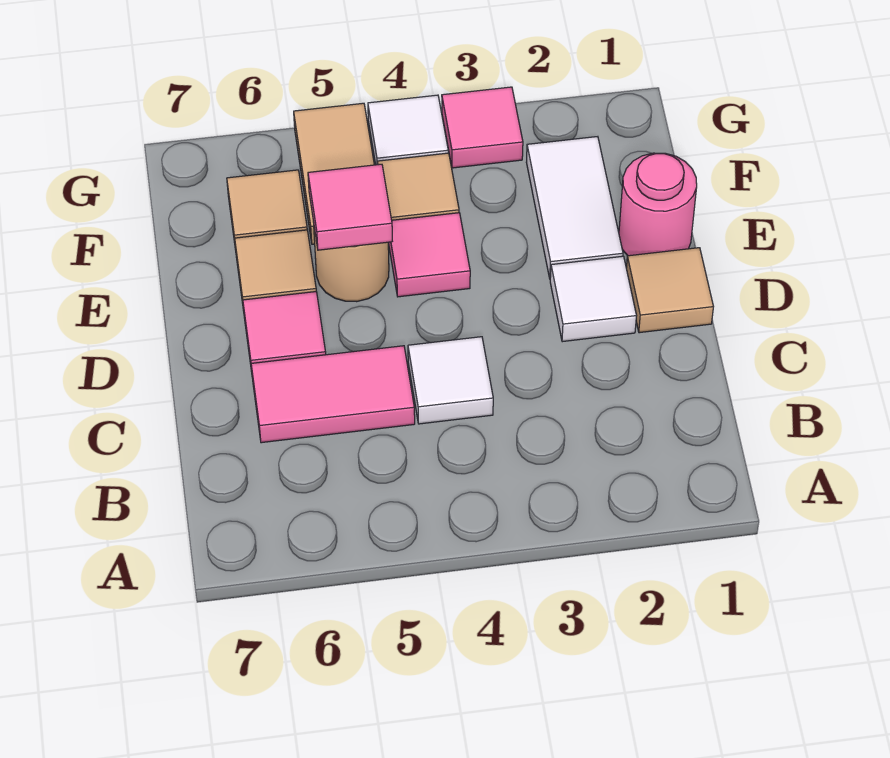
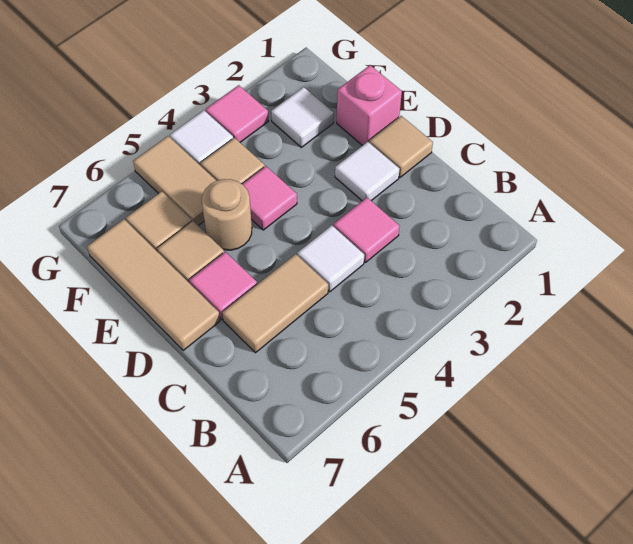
pink tile C5:C6 level 1 -> tan tile C5:C6 level 1
none -> tan tile D7:F7 level 1
pink round brick E1 level 1 -> pink brick E1 level 1
white tile E2:F2 level 1 -> white tile F2 level 1
pink tile E5 level 2 -> pink tile C3 level 1

